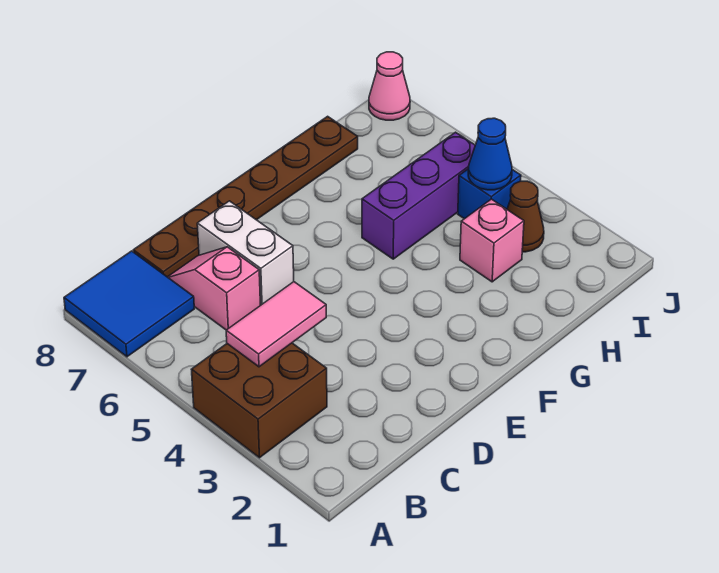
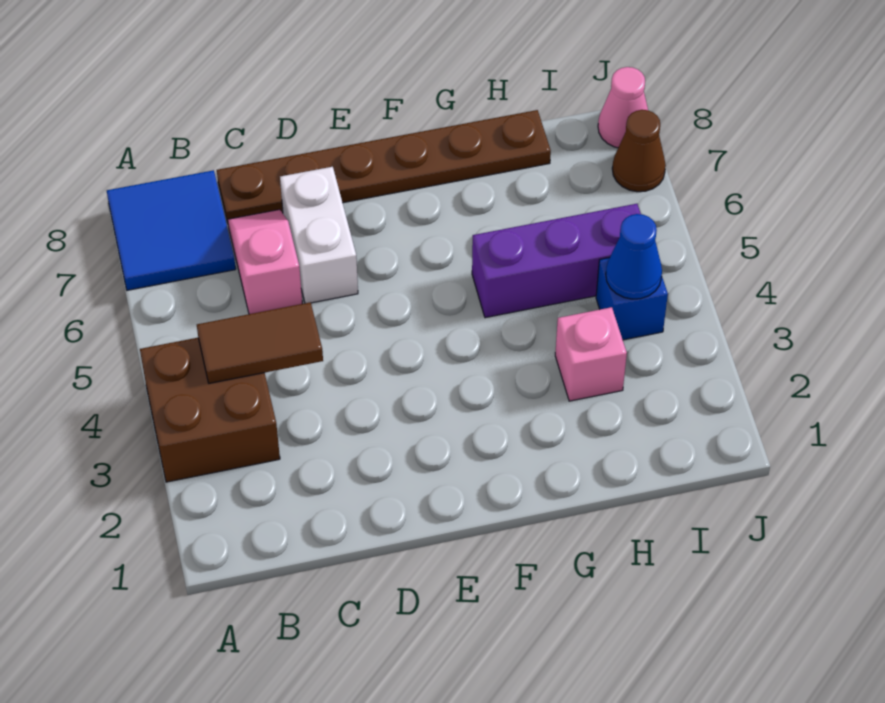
pink tile B4:C4 level 2 -> brown tile B4:C4 level 2
brown cone I3 level 1 -> brown cone J7 level 1

